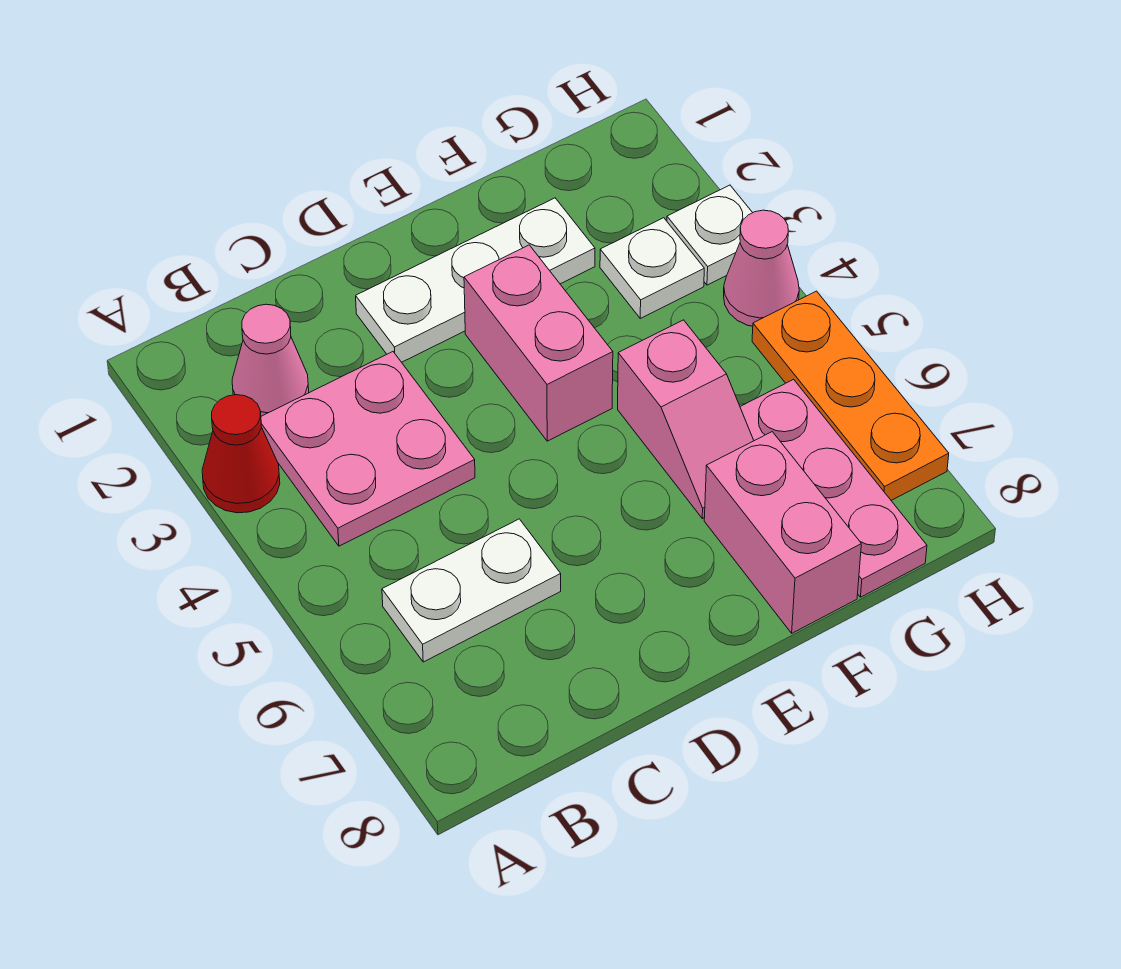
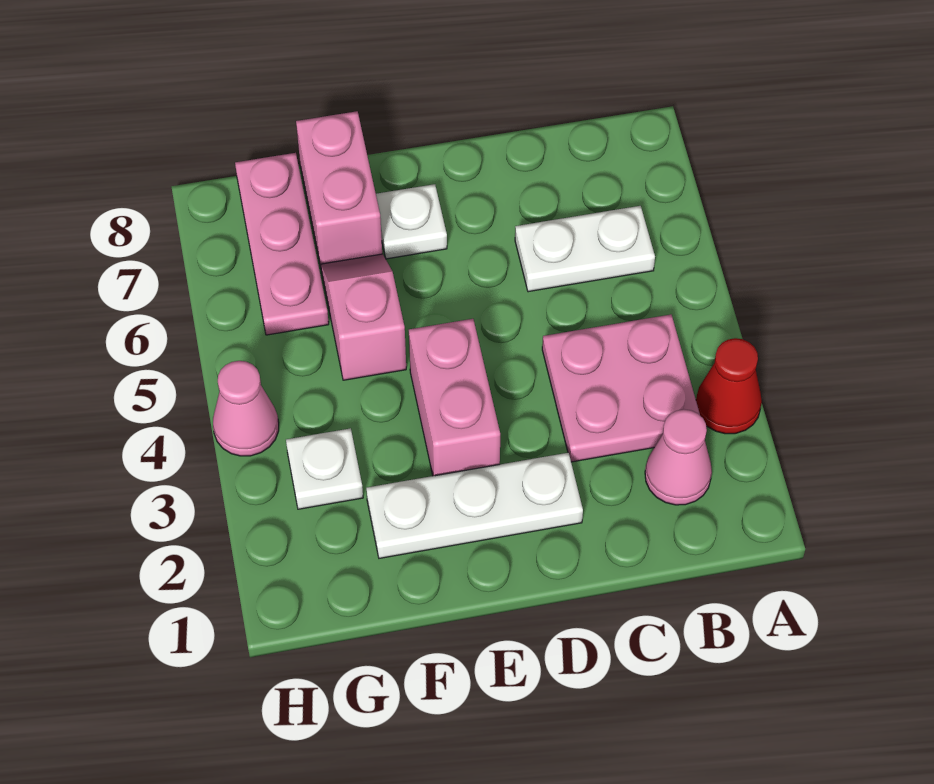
white plate H3 level 1 -> white plate E7 level 1
orange plate H5:H7 level 1 -> none

